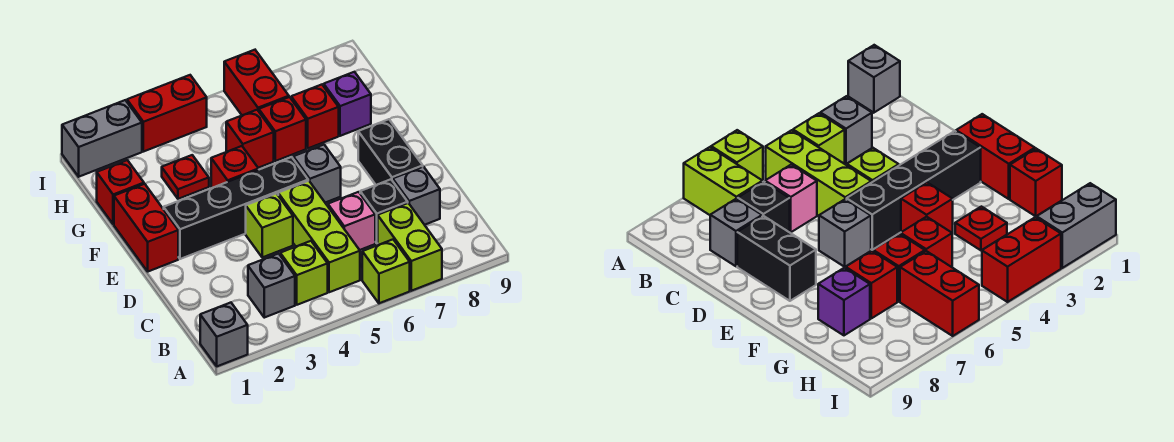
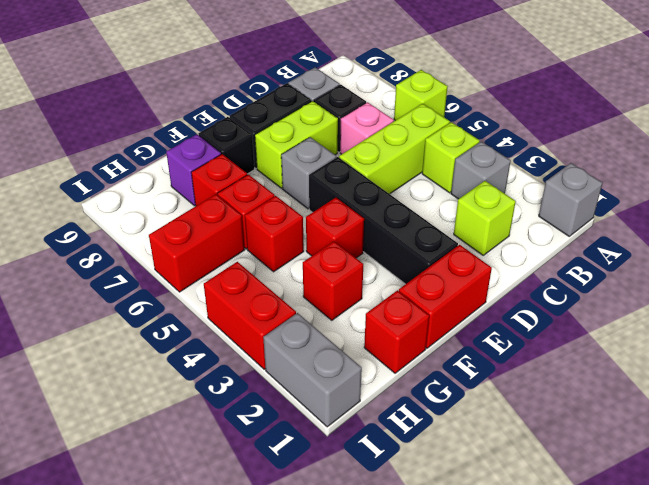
lime brick A7:B7 level 1 -> lime brick D7:E7 level 1
lime brick D4 level 1 -> lime brick C2 level 1
none -> black brick F8 level 1
red plate G3 level 1 -> red brick G3 level 1

